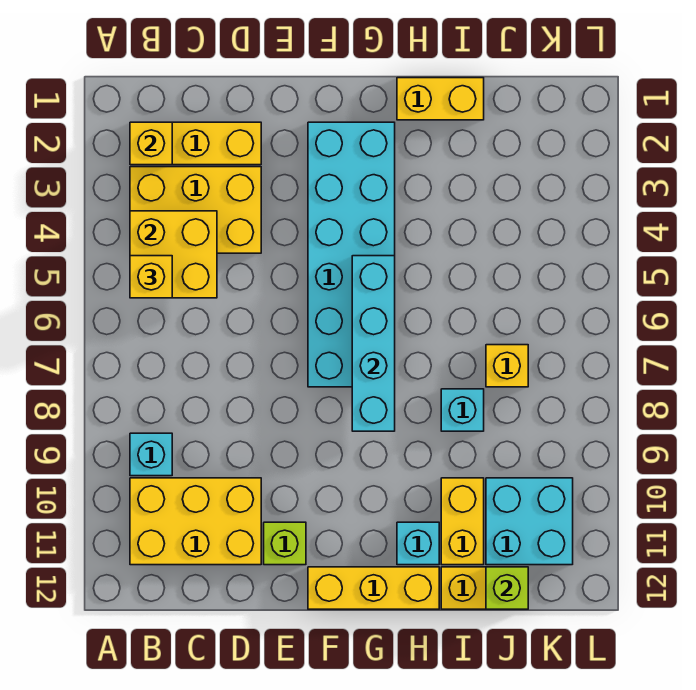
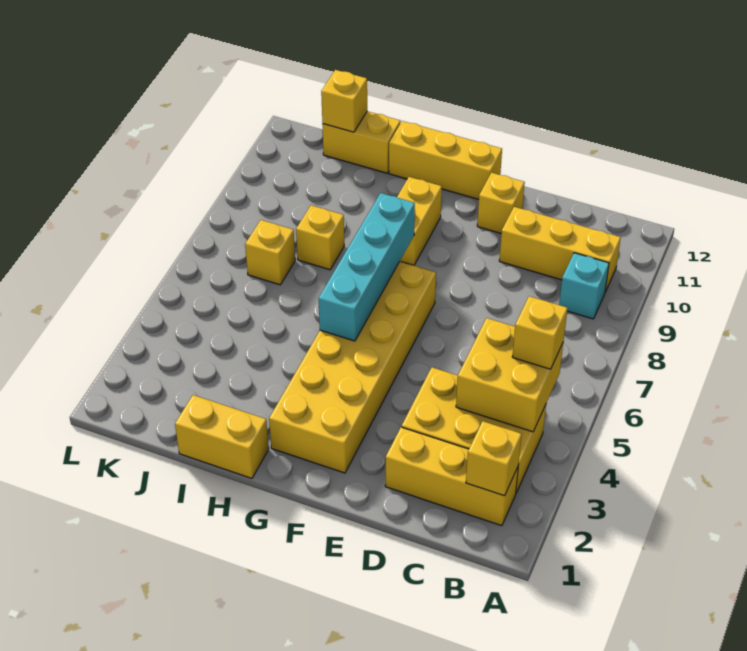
yellow brick B10:D11 level 1 -> yellow brick B10:D10 level 1
lime brick E11 level 1 -> yellow brick E11 level 1
cyan brick F2:G7 level 1 -> yellow brick F2:G7 level 1
cyan brick H11 level 1 -> none
cyan brick I8 level 1 -> yellow brick I8 level 1
yellow brick I10:I11 level 1 -> yellow brick G9:G10 level 1
cyan brick J10:K11 level 1 -> none
lime brick J12 level 2 -> yellow brick J12 level 2

